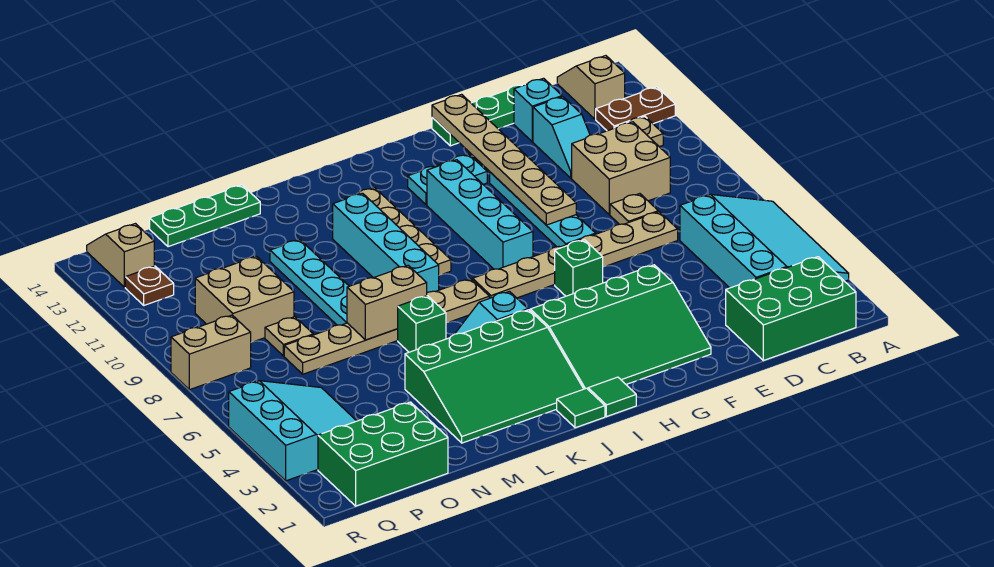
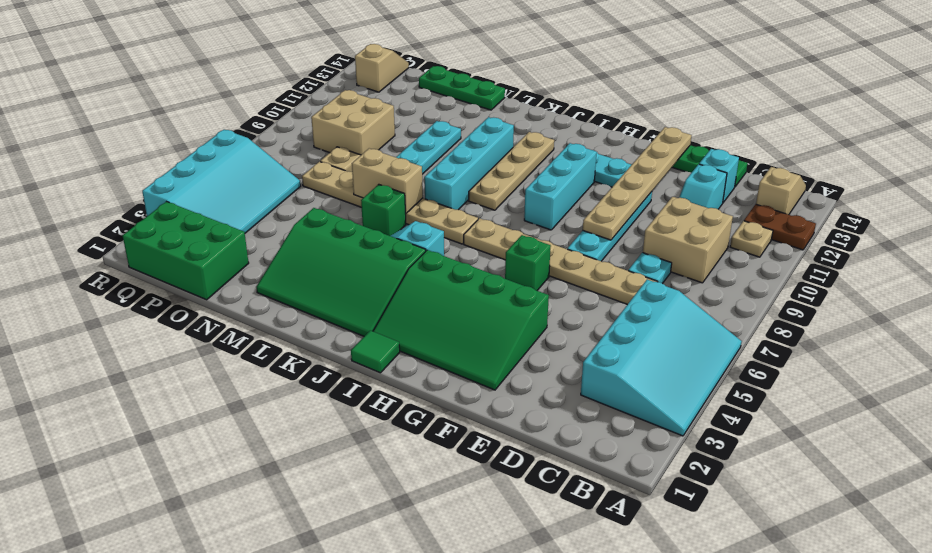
green brick B1:D2 level 1 -> none
tan plate D8 level 1 -> cyan plate D8 level 1
cyan brick H8:H11 level 1 -> cyan brick H9:H11 level 1
green tile J1 level 1 -> none
cyan slope P3:R5 level 1 top R -> cyan slope P3:R6 level 1 top R
tan brick Q8:R8 level 1 -> none
brown plate Q12 level 1 -> none

